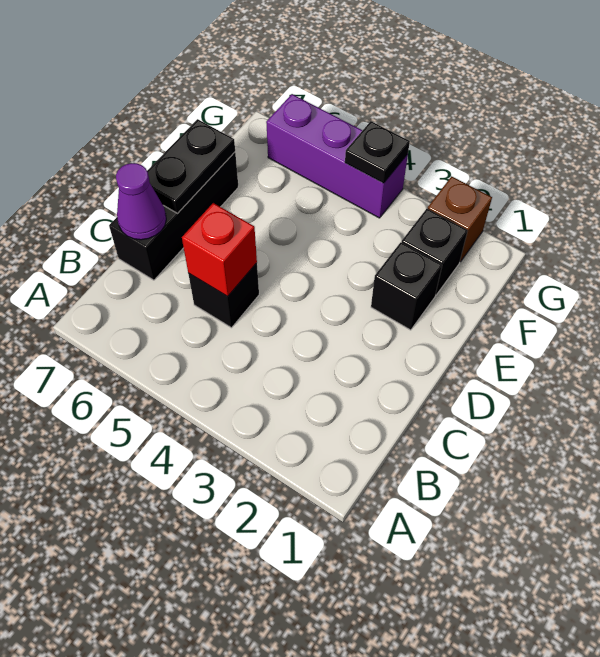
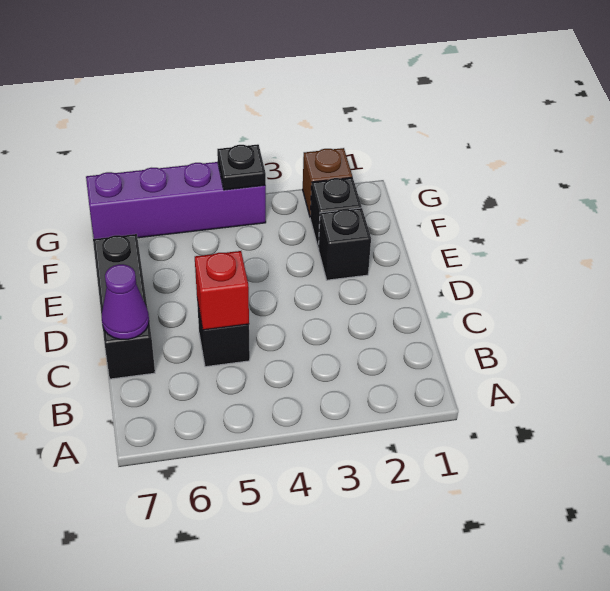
black plate D7:E7 level 2 -> none
purple brick G4:G6 level 1 -> purple brick G4:G7 level 1

